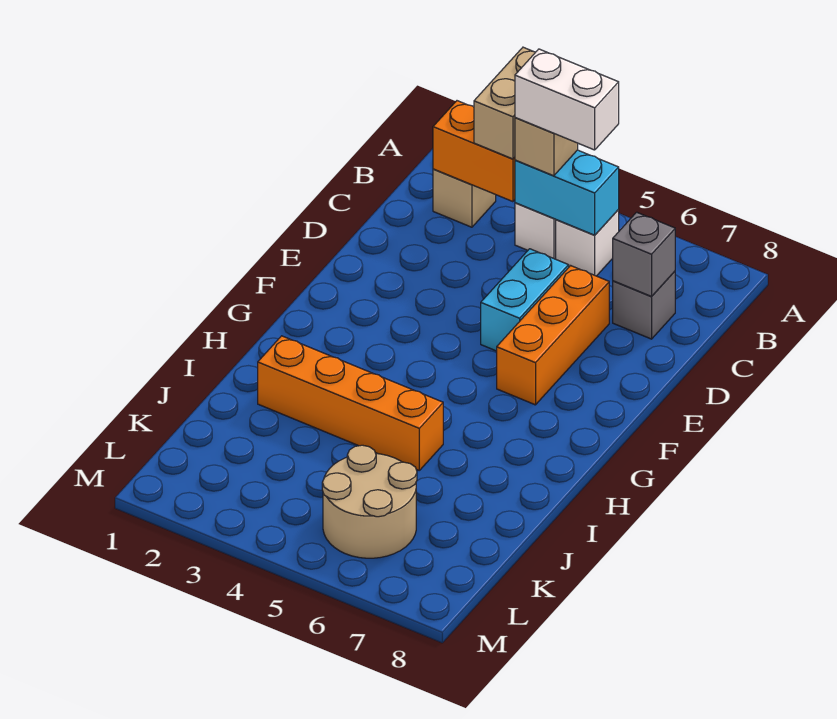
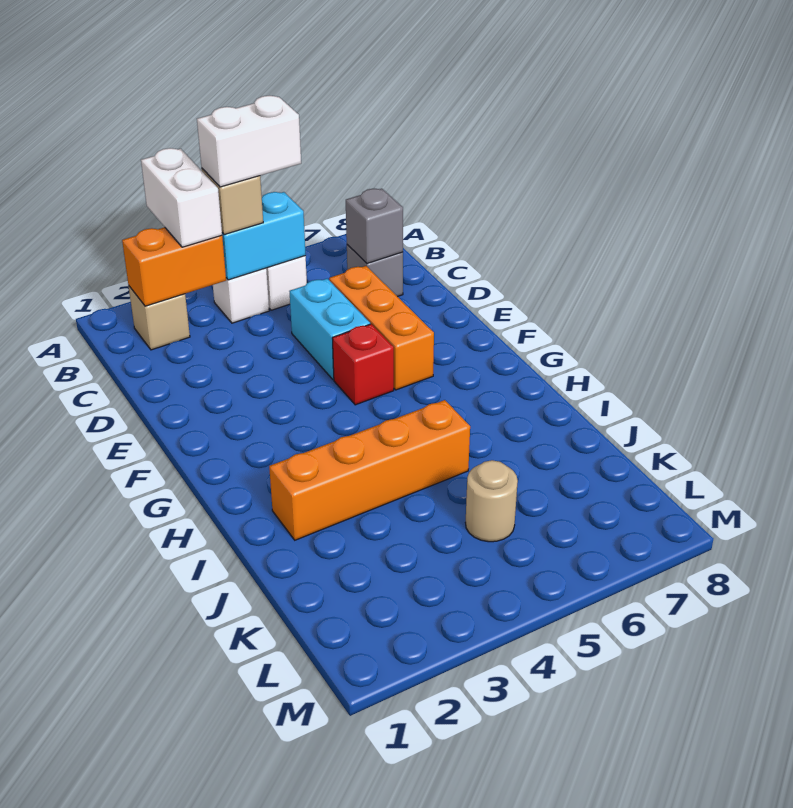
tan brick A3:B3 level 3 -> white brick A3:B3 level 3
none -> red brick F5 level 1
tan round brick K5:L6 level 1 -> tan round brick K5 level 1

